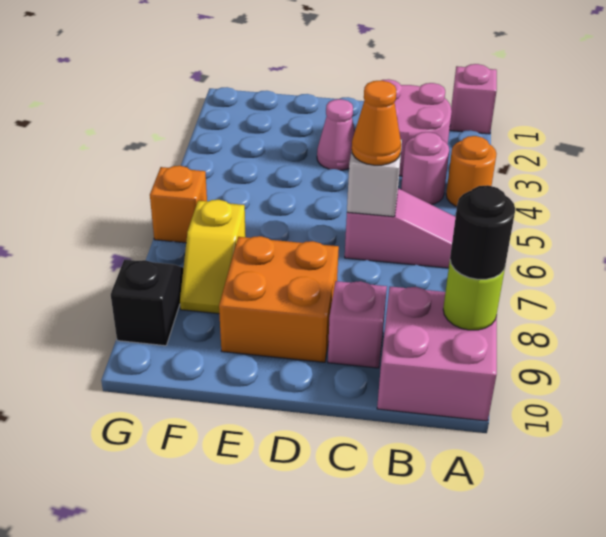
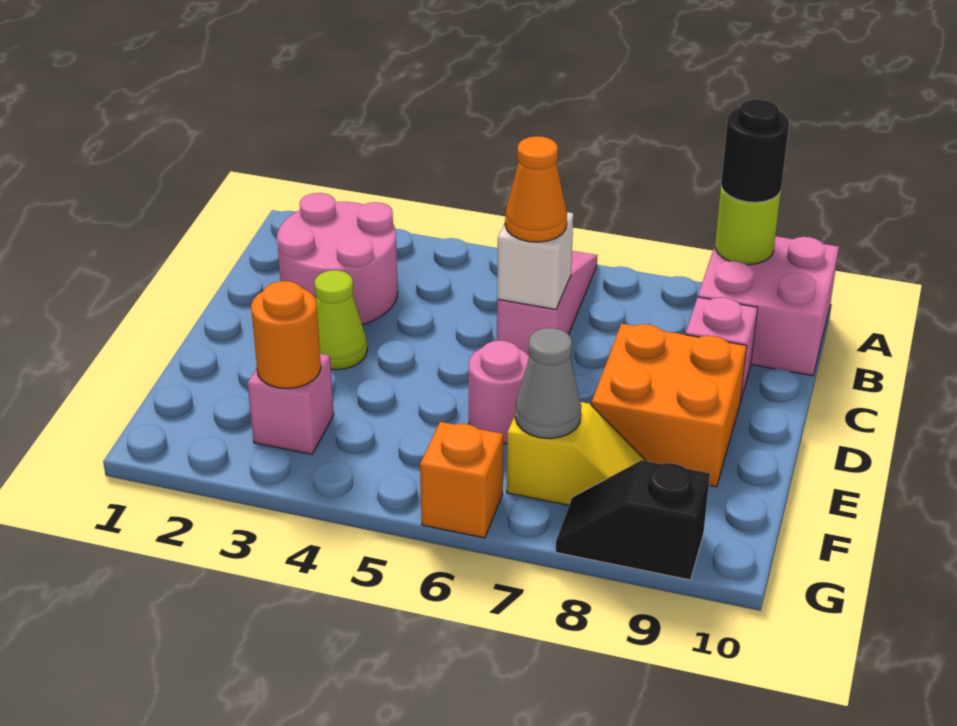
pink brick A1 level 1 -> pink brick F3 level 1
orange round brick A4 level 1 -> orange round brick F3 level 2
pink round brick B4 level 1 -> pink round brick E6 level 1
pink cone D3 level 1 -> lime cone D3 level 1
none -> grey cone F7 level 2

